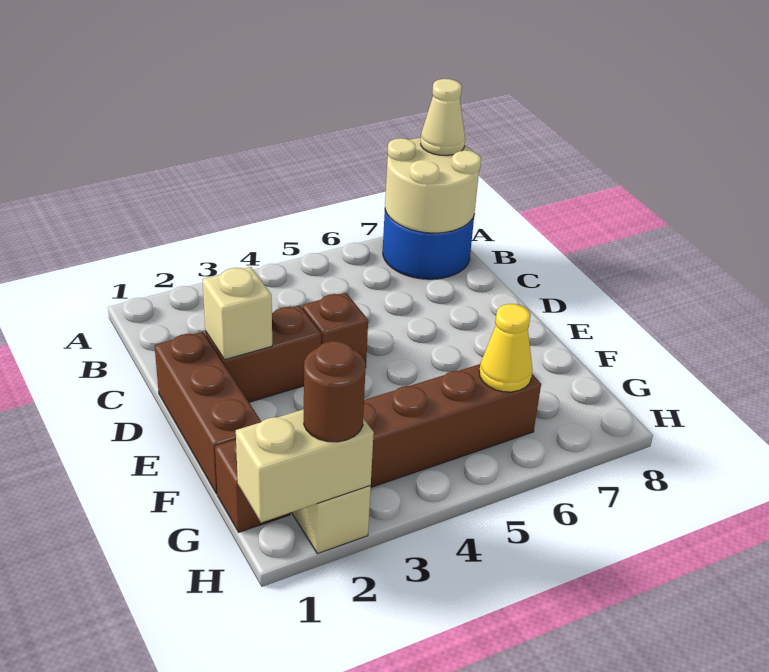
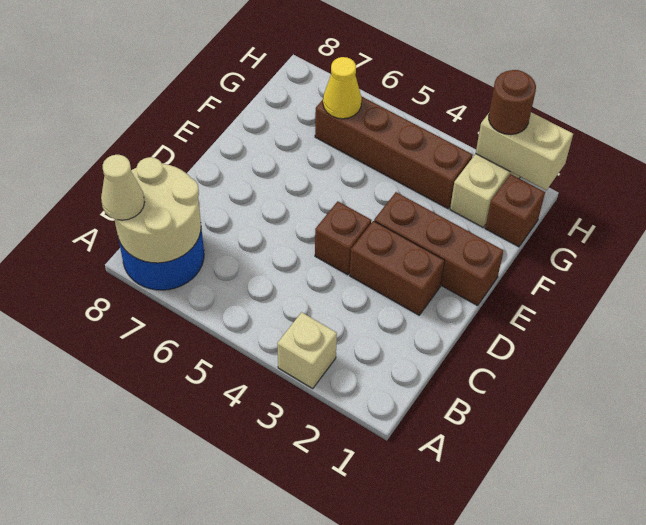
brown brick D1:F1 level 1 -> brown brick E1:E3 level 1
tan brick D2 level 2 -> tan brick A3 level 1

